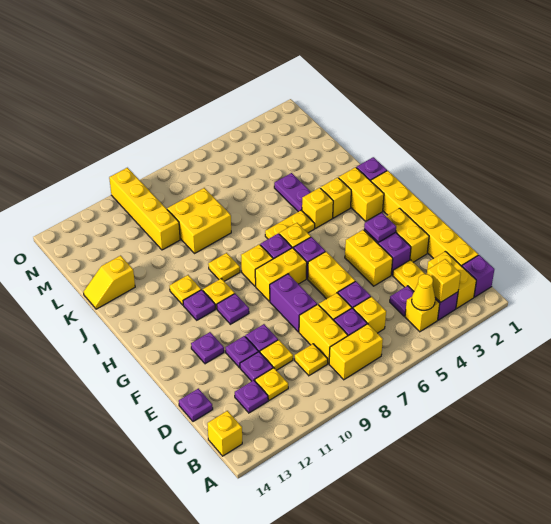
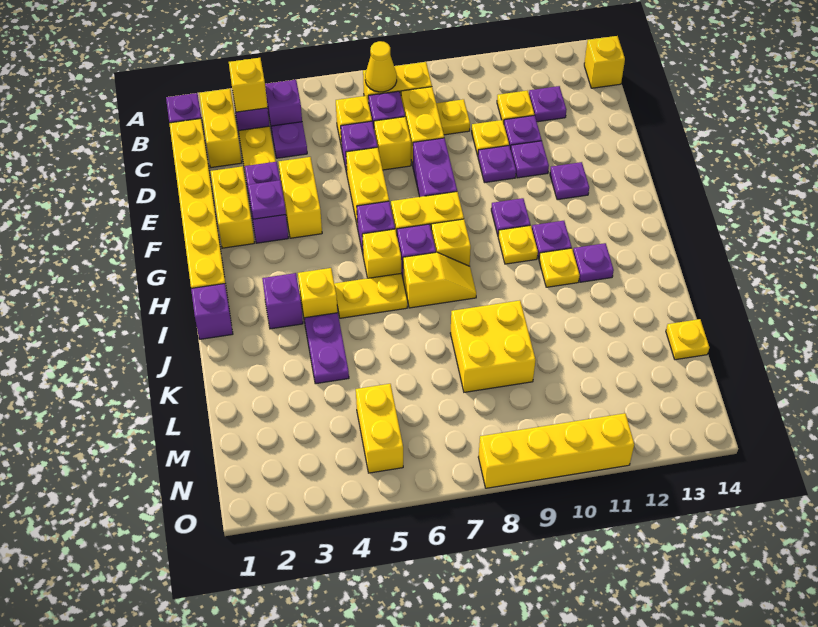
yellow brick B4 level 1 -> purple brick B4 level 1
yellow cone B4 level 2 -> yellow cone B7 level 2
purple plate D14 level 1 -> purple plate I12 level 1
yellow brick H2:I2 level 1 -> yellow brick M5:N5 level 1
yellow brick I3 level 1 -> purple brick I3 level 1
yellow plate I9 level 1 -> yellow plate L14 level 1
yellow slope K13:K14 level 1 top 13 -> yellow slope I7:I8 level 1 top 7
yellow brick L10:O10 level 1 -> yellow brick O8:O11 level 1

